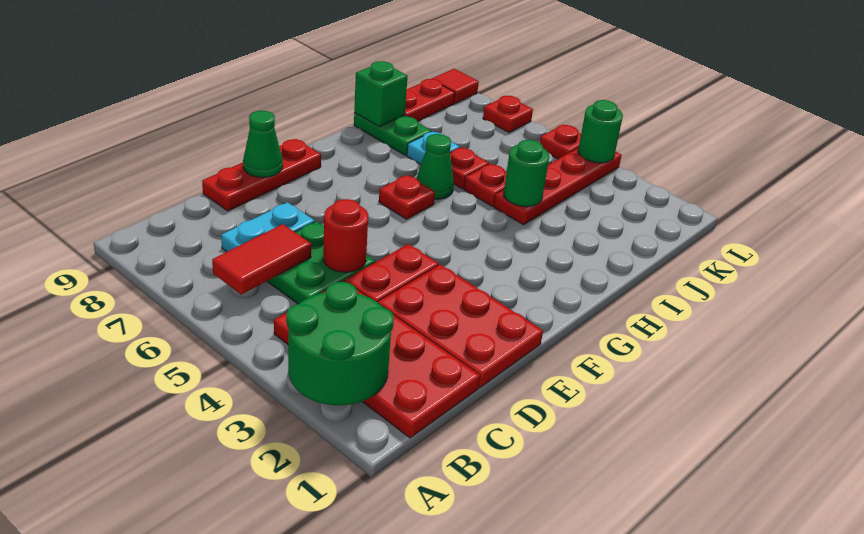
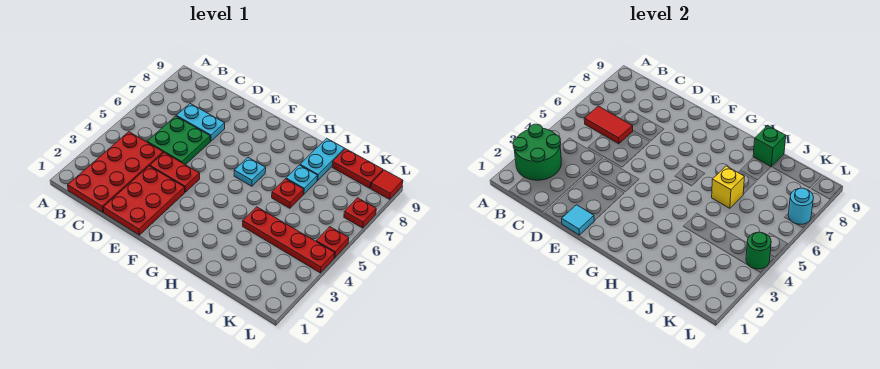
red round brick D5 level 2 -> none
red plate D9:F9 level 1 -> none
none -> cyan tile E1 level 2
green cone E9 level 2 -> none
red plate G6 level 1 -> cyan plate G6 level 1
green cone H6 level 1 -> none
green round brick I4 level 2 -> none
red plate I5 level 1 -> none
none -> yellow brick I6 level 2
green plate I8:I9 level 1 -> cyan plate I8:I9 level 1
none -> cyan round brick L7 level 2

